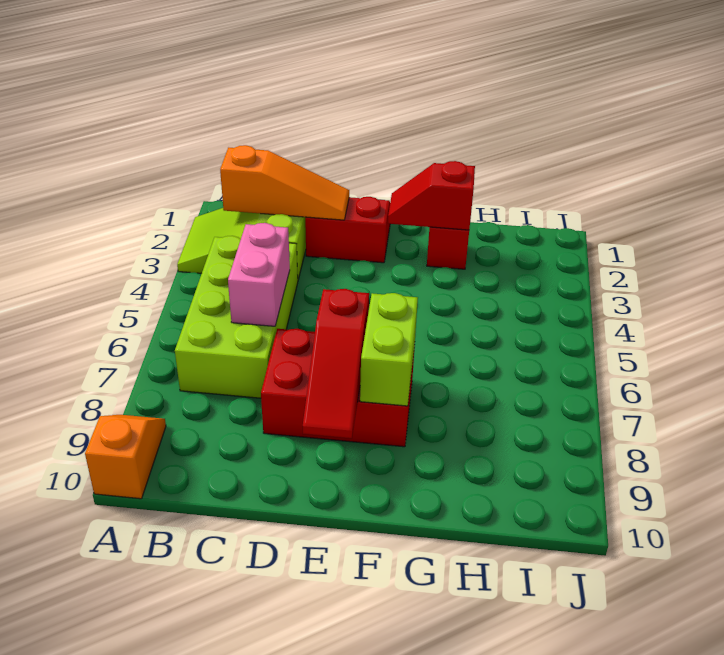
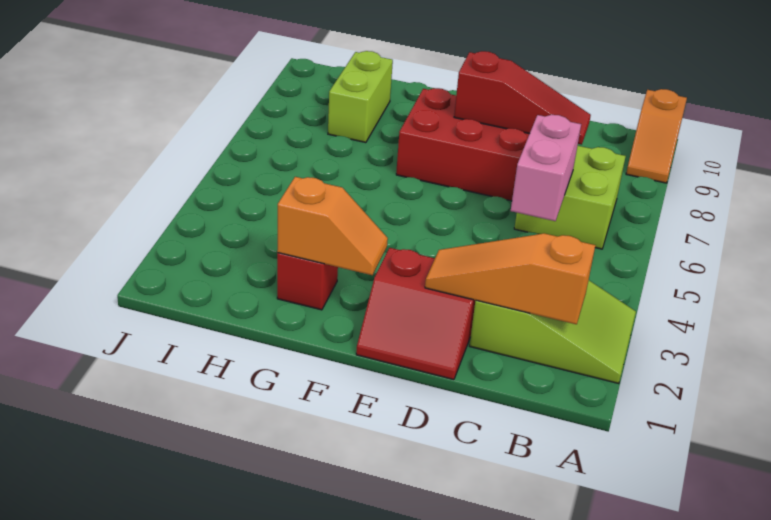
lime brick B4:C7 level 1 -> lime brick B6:C7 level 1
red slope E7:E9 level 2 top 7 -> red slope C8:E8 level 2 top E
red slope F2:G2 level 2 top G -> orange slope F2:G2 level 2 top G
lime brick F7:F8 level 2 -> lime brick H8:H9 level 1

